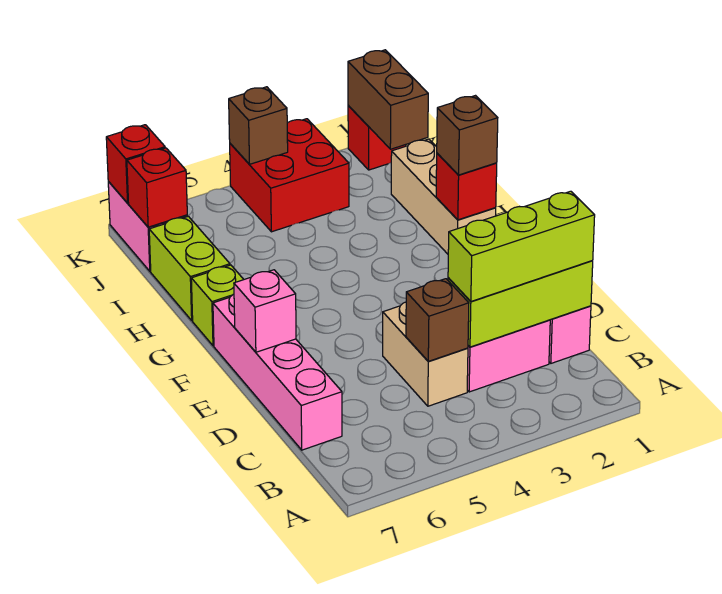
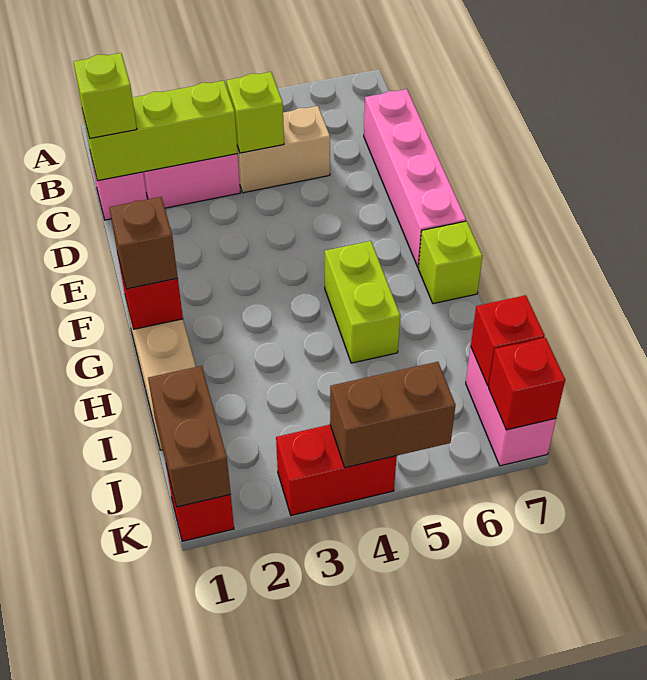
lime brick C1:C3 level 3 -> lime brick C1 level 3
tan brick C4:D4 level 1 -> tan brick C4:C5 level 1
brown brick C4 level 2 -> lime brick C4 level 2
pink brick E7 level 2 -> none
lime brick H7:I7 level 1 -> lime brick G5:H5 level 1
red brick J3:K4 level 1 -> red brick K3:K4 level 1
brown brick K4 level 2 -> brown brick K4:K5 level 2

